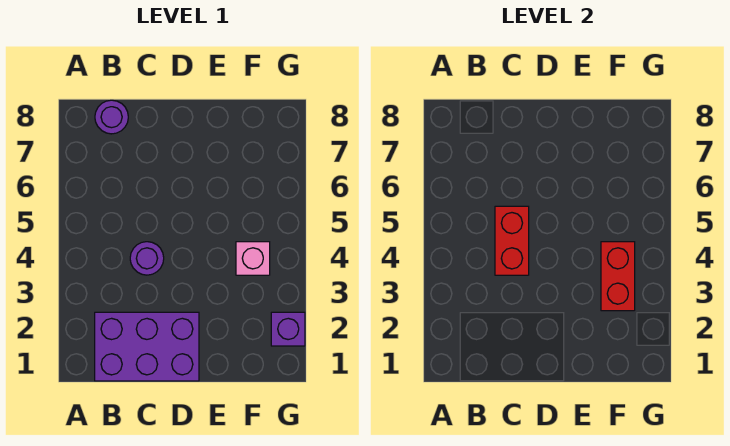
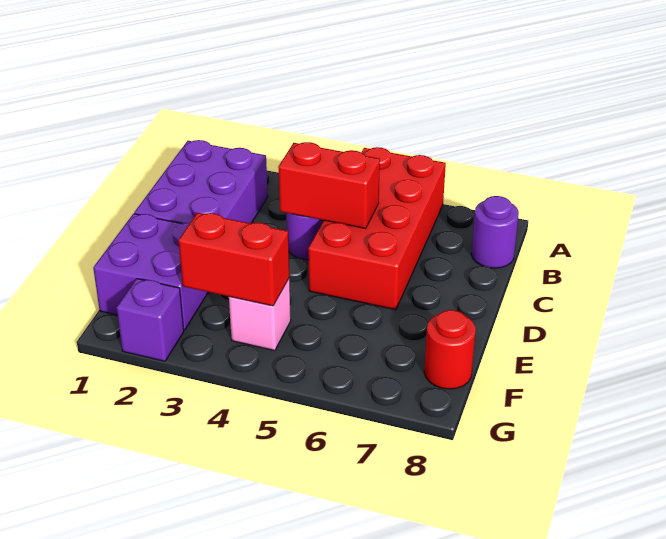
none -> red brick A5:D6 level 1
none -> purple brick E1:F2 level 1
none -> red round brick F8 level 1

